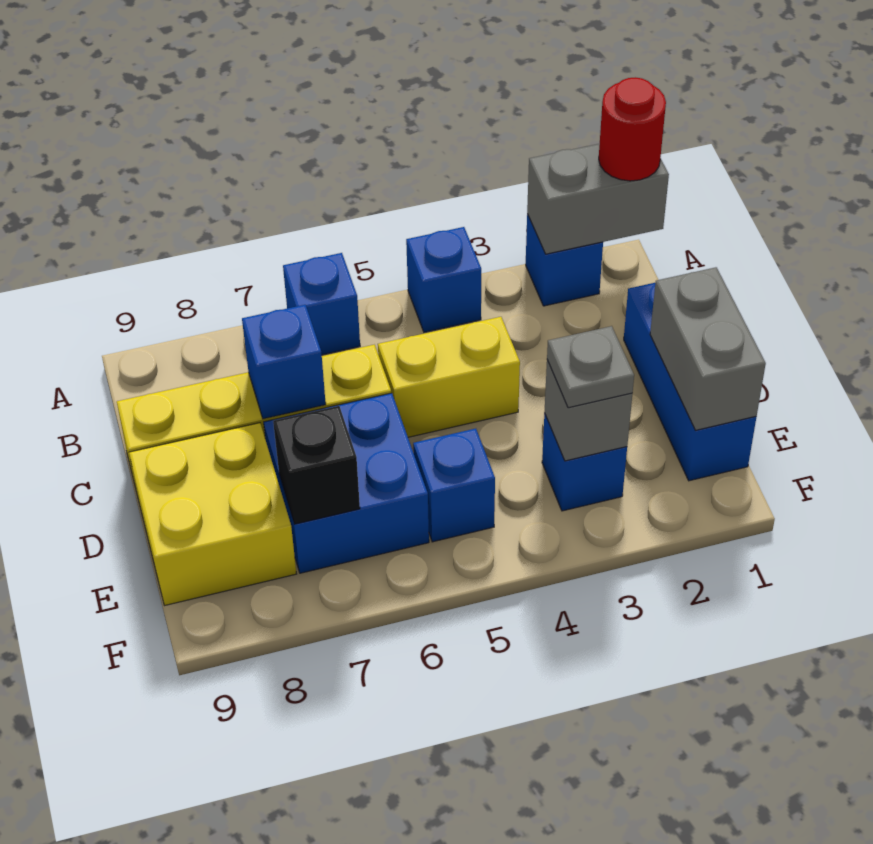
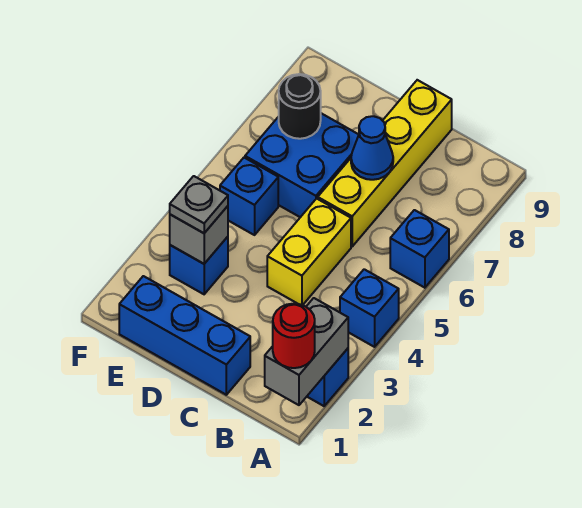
blue brick C7 level 2 -> blue cone C7 level 2
grey brick D1:E1 level 2 -> none
yellow brick D8:E9 level 1 -> none
black brick E7 level 2 -> black round brick E7 level 2

